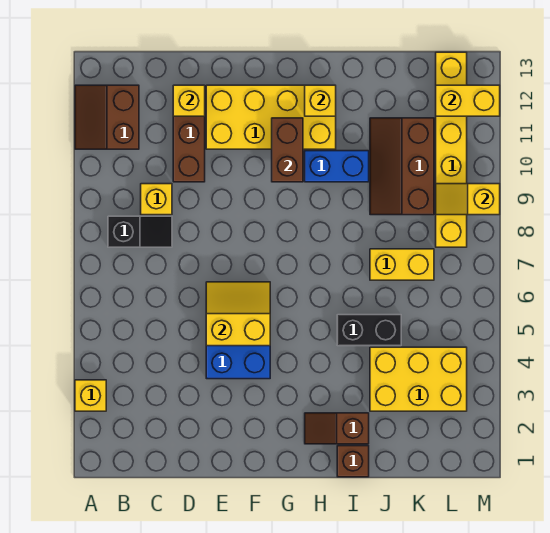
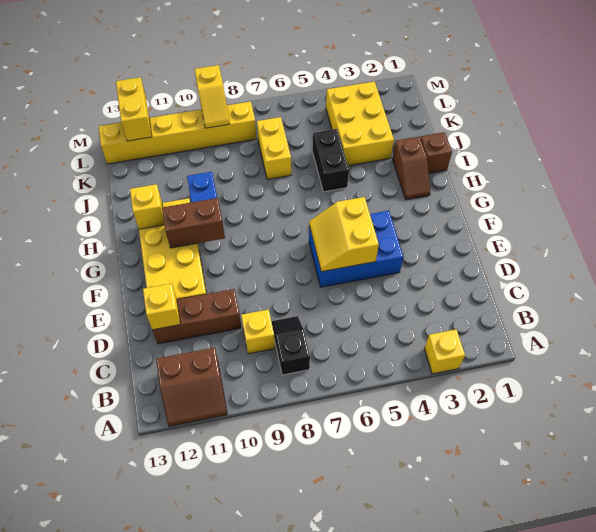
brown slope J9:K11 level 1 top K -> none

